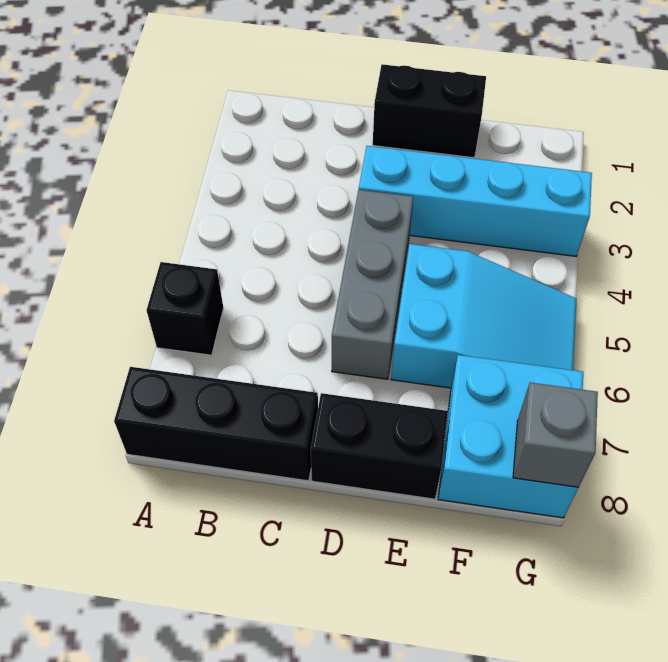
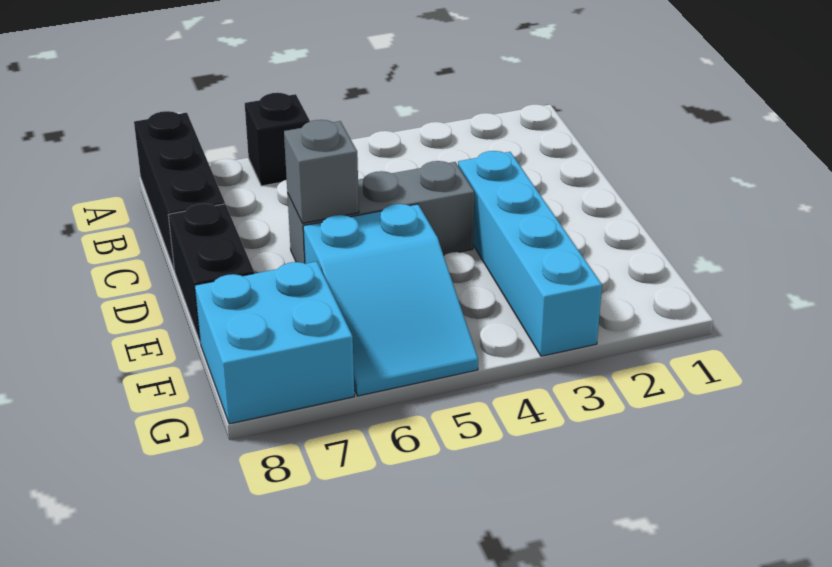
black brick D1:E1 level 1 -> none
grey brick G8 level 2 -> grey brick D6 level 2

